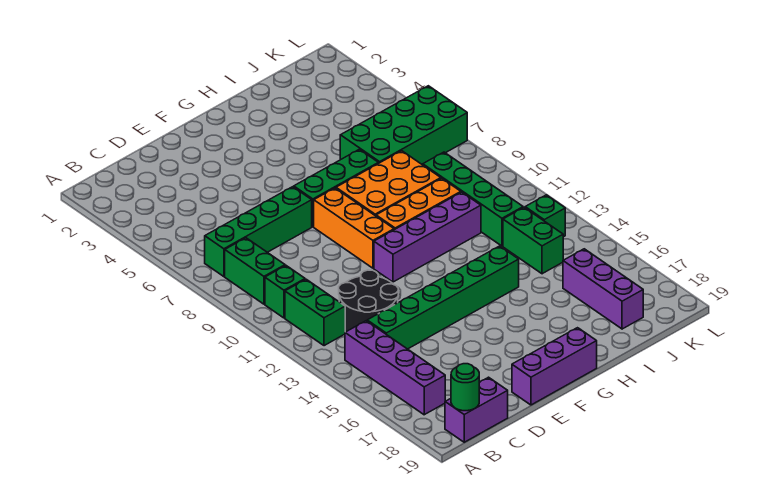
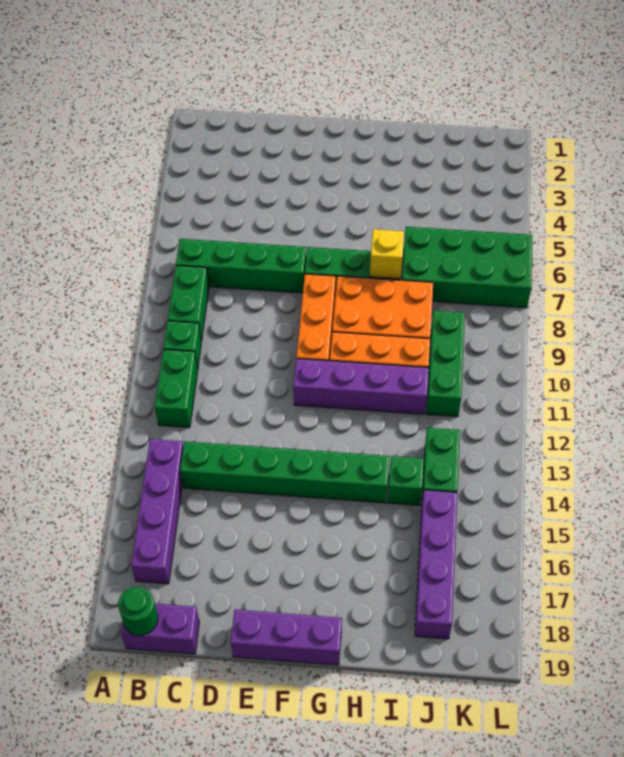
black round brick C12:D13 level 1 -> none
none -> yellow brick H7 level 2
green brick J9:J12 level 1 -> green brick J9:J11 level 1
purple brick J16:J18 level 1 -> purple brick J15:J18 level 1
green brick K13 level 1 -> green brick I14 level 1

